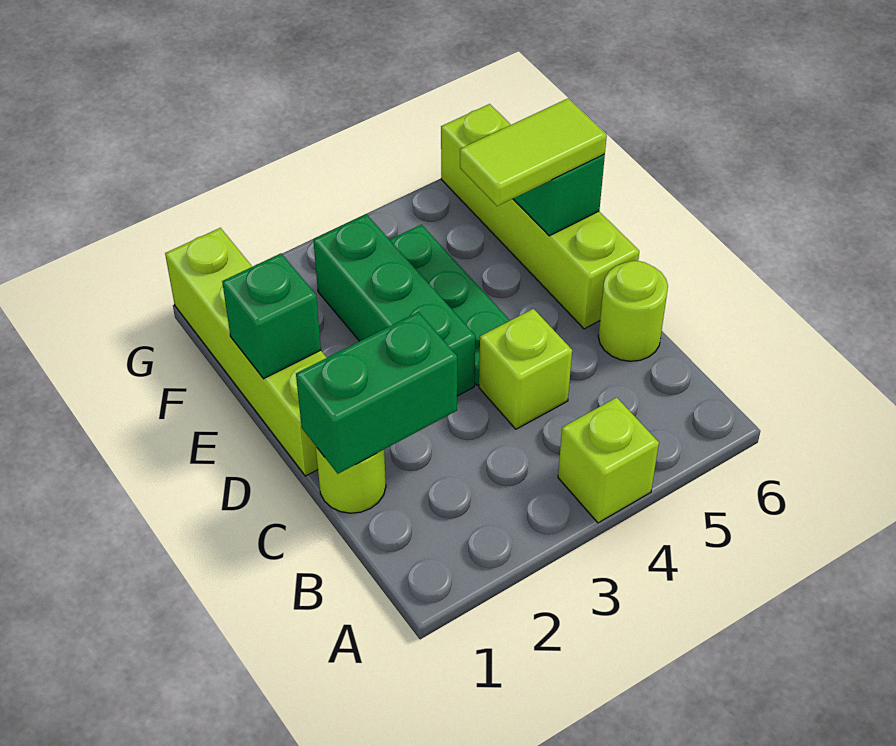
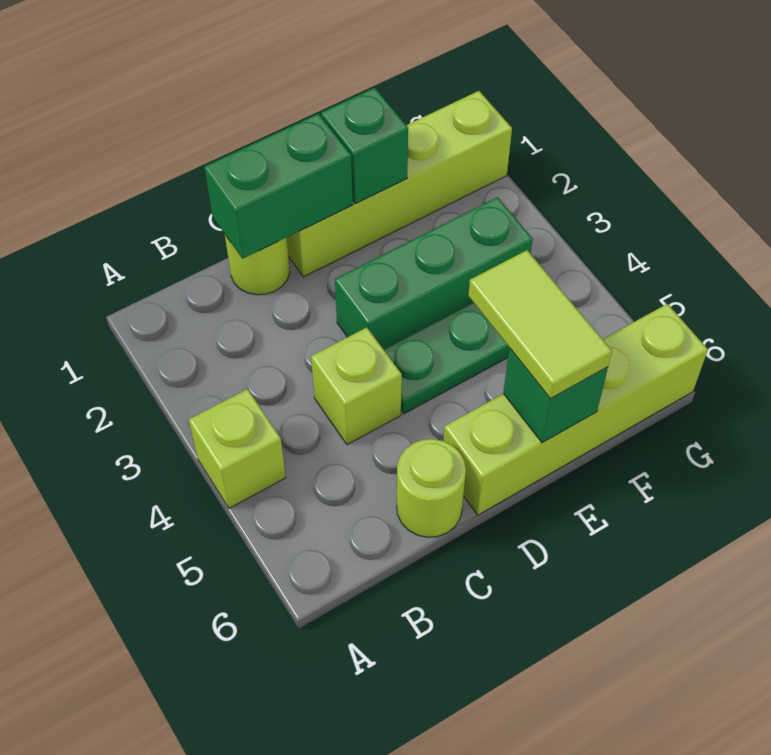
green brick C1:C2 level 2 -> green brick C1:D1 level 2

